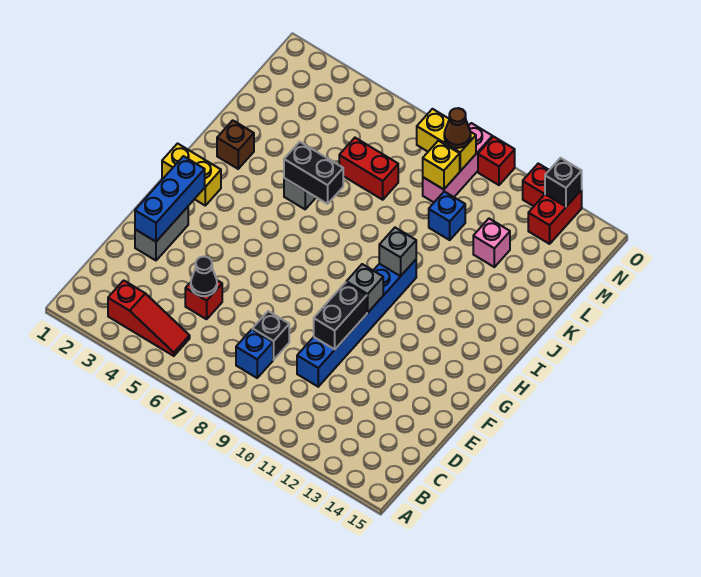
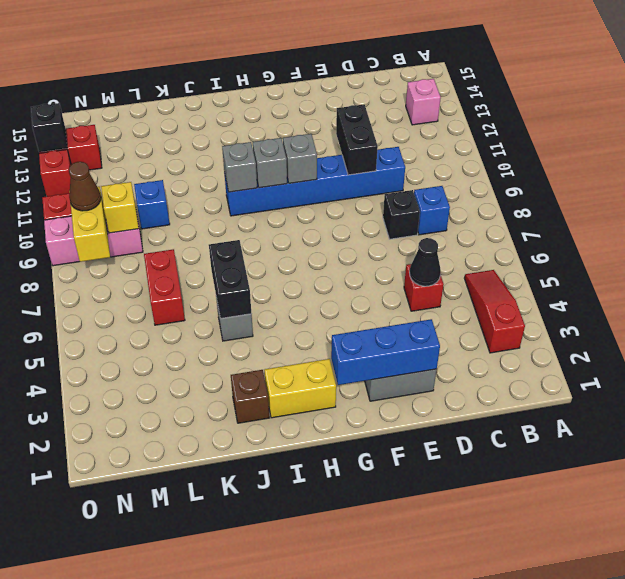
black brick E10:F10 level 2 -> black brick E10:E11 level 2
yellow brick H1:H2 level 1 -> yellow brick H2:I2 level 1
none -> grey brick H10 level 2
pink brick L12 level 1 -> pink brick B13 level 1

